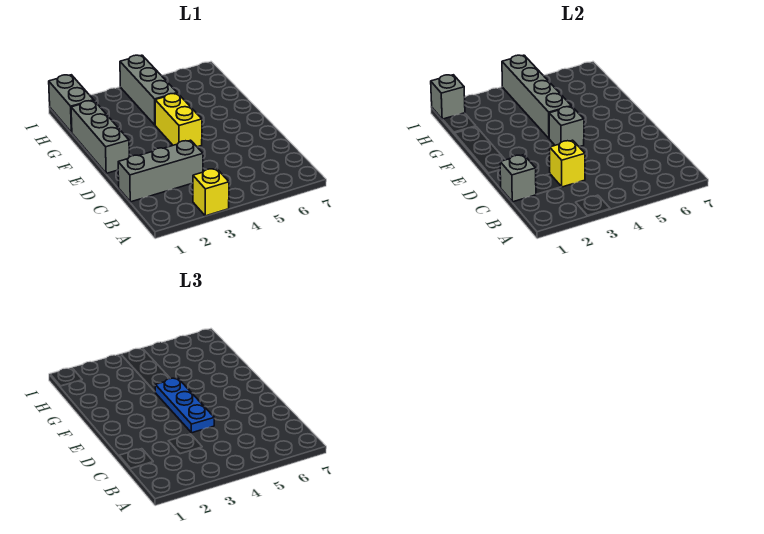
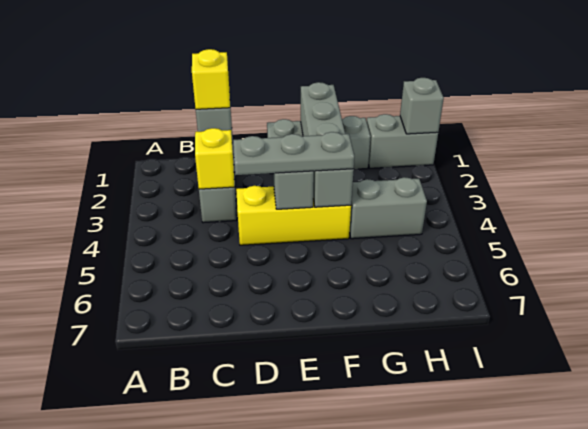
yellow brick A3 level 1 -> yellow brick C1 level 3
blue plate D4:F4 level 3 -> grey plate D4:F4 level 3
yellow brick E4:F4 level 1 -> yellow brick D4:F4 level 1
grey brick F4:I4 level 2 -> grey brick F1:F4 level 2
grey brick G4:I4 level 1 -> grey brick G4:H4 level 1

